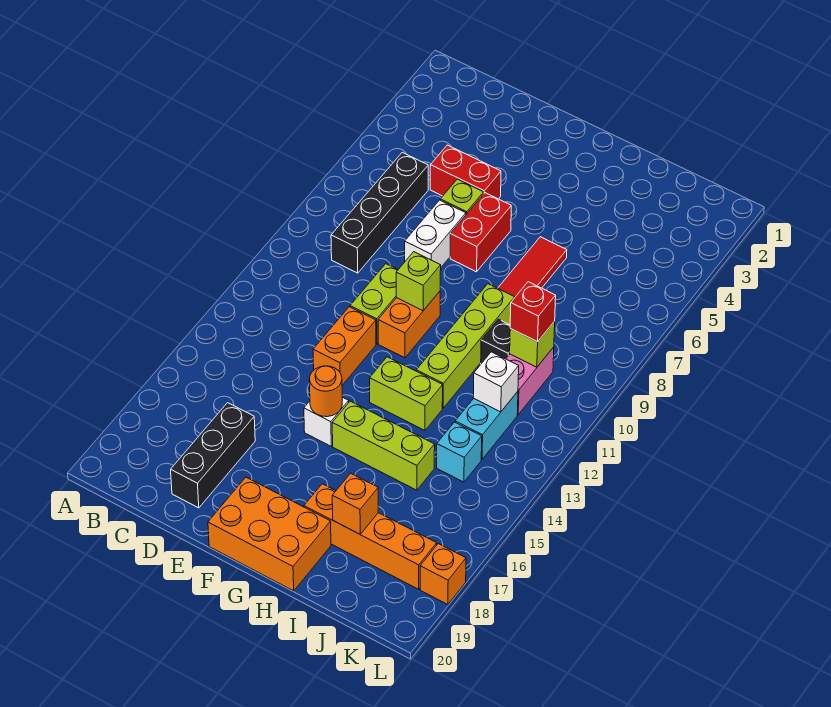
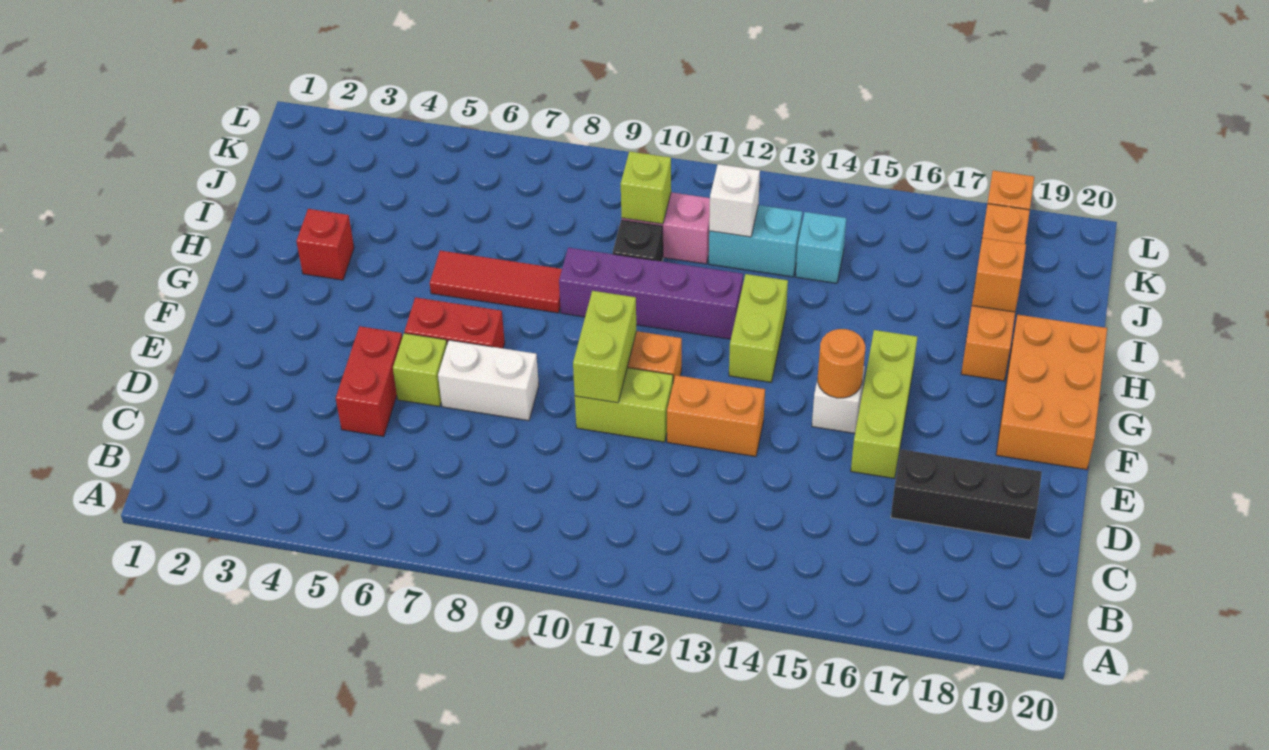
black brick C6:C9 level 1 -> none
lime brick F10 level 2 -> lime brick E10:F10 level 2
lime brick G15:I15 level 1 -> lime brick E16:G16 level 1
lime brick H9:H12 level 1 -> purple brick H9:H12 level 1
red brick J10 level 3 -> red brick H3 level 1

